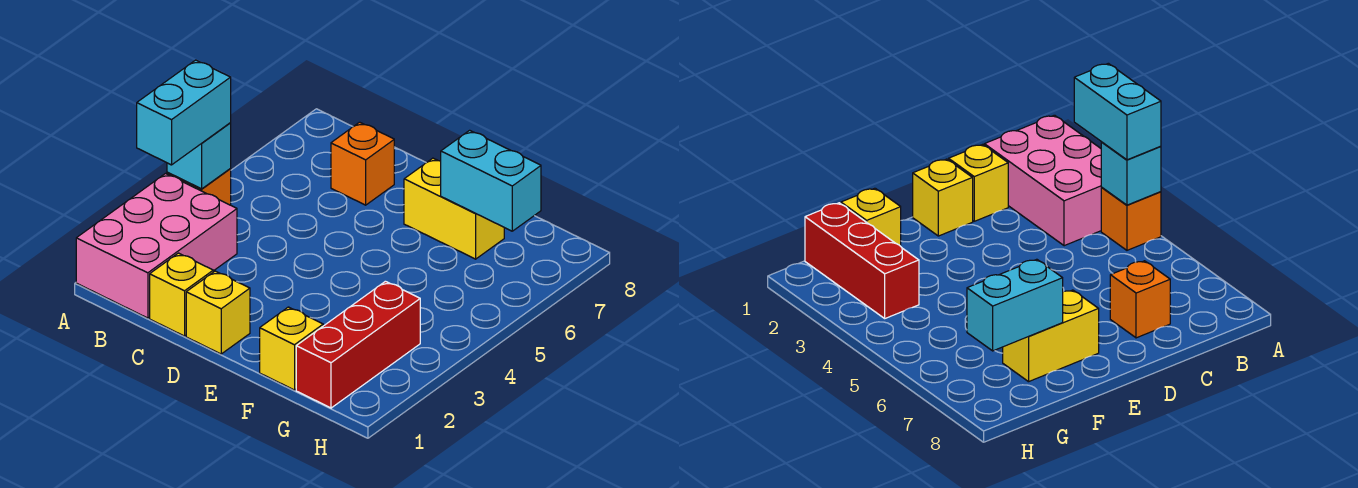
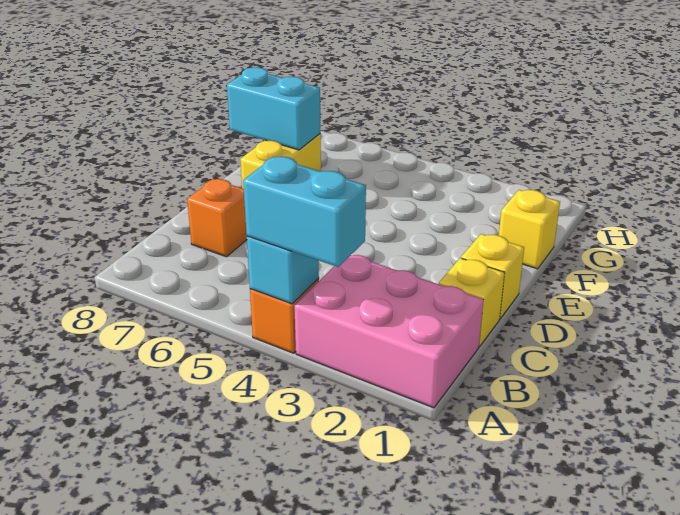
cyan brick F7:G7 level 2 -> cyan brick F7:F8 level 2
red brick G1:G3 level 1 -> none

